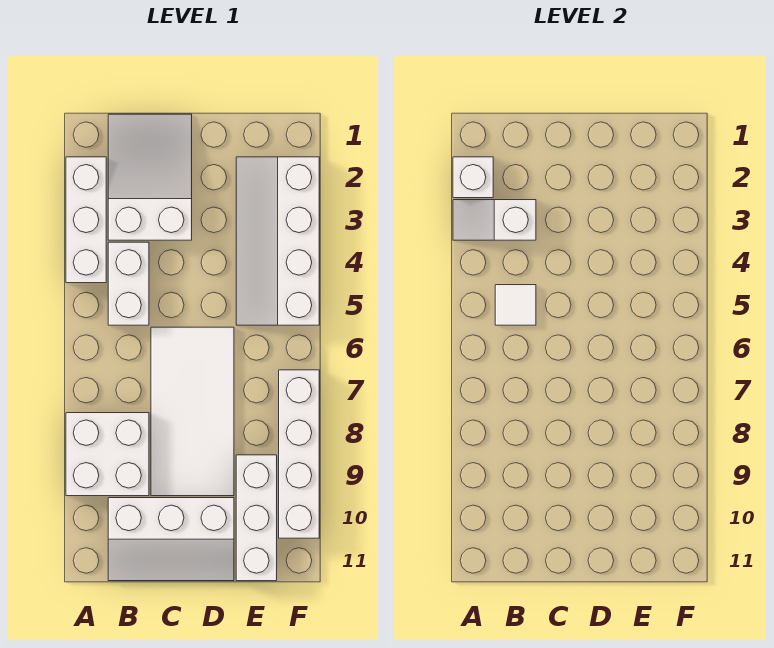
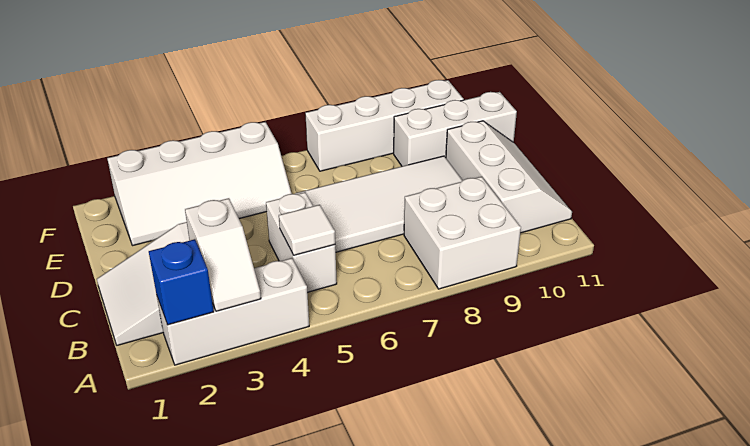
white brick A2 level 2 -> blue brick A2 level 2
white brick B4:B5 level 1 -> white brick B5:C5 level 1

